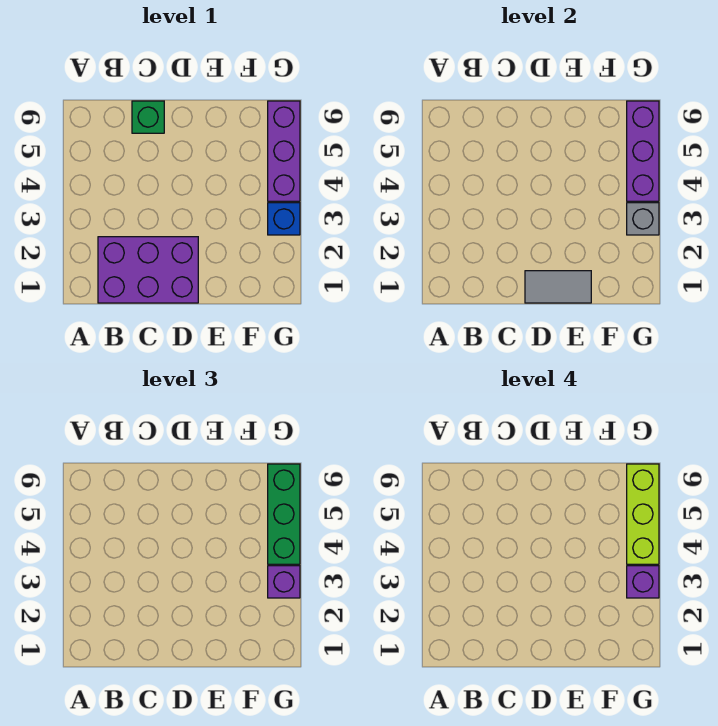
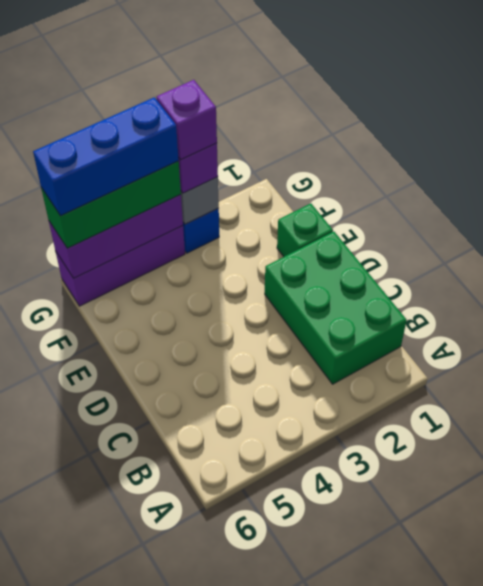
purple brick B1:D2 level 1 -> green brick B1:D2 level 1
green brick C6 level 1 -> green brick E1 level 1
grey tile D1:E1 level 2 -> none
lime brick G4:G6 level 4 -> blue brick G4:G6 level 4

